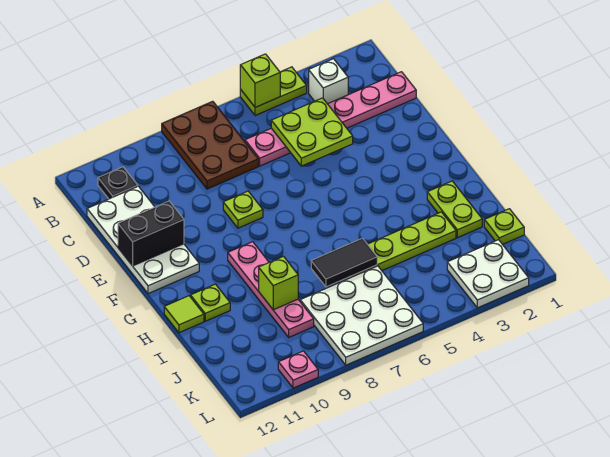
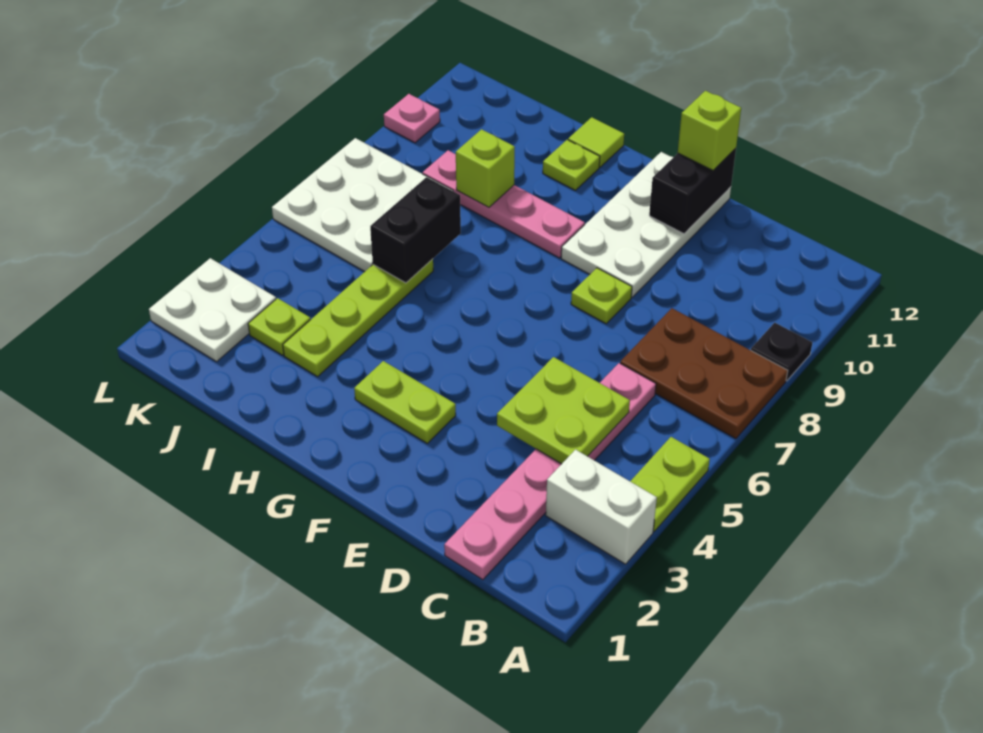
lime brick A5 level 2 -> lime brick E12 level 3
white brick B3 level 1 -> white brick A3:B3 level 1
black plate B11 level 1 -> black plate A9 level 1
white plate C11:F12 level 1 -> white plate E9:F12 level 1
lime plate H2:I2 level 1 -> lime plate F3:G3 level 1
black tile I6:I7 level 2 -> black brick I6:I7 level 2
lime plate J1 level 1 -> lime plate J3 level 1

